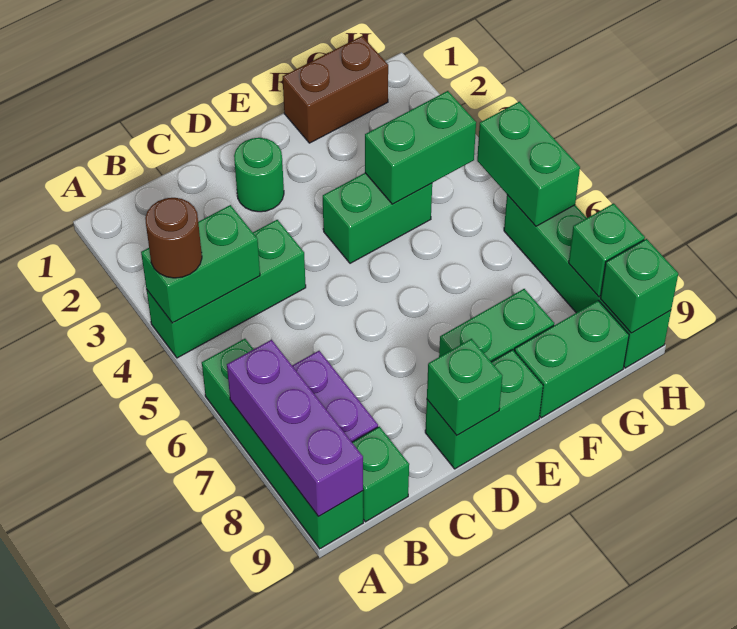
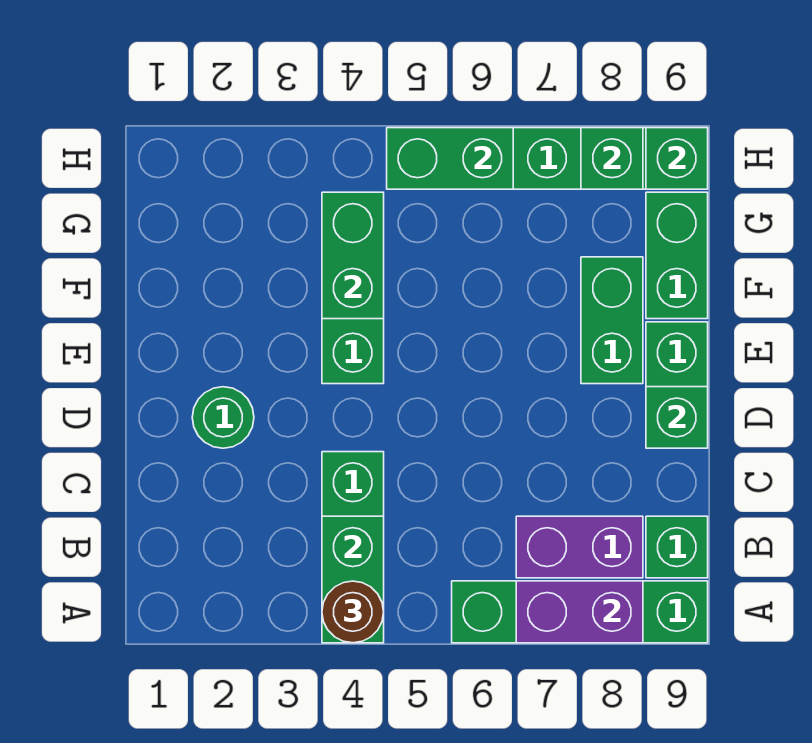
purple brick A7:A9 level 2 -> purple brick A7:A8 level 2
brown brick F1:G1 level 1 -> none

